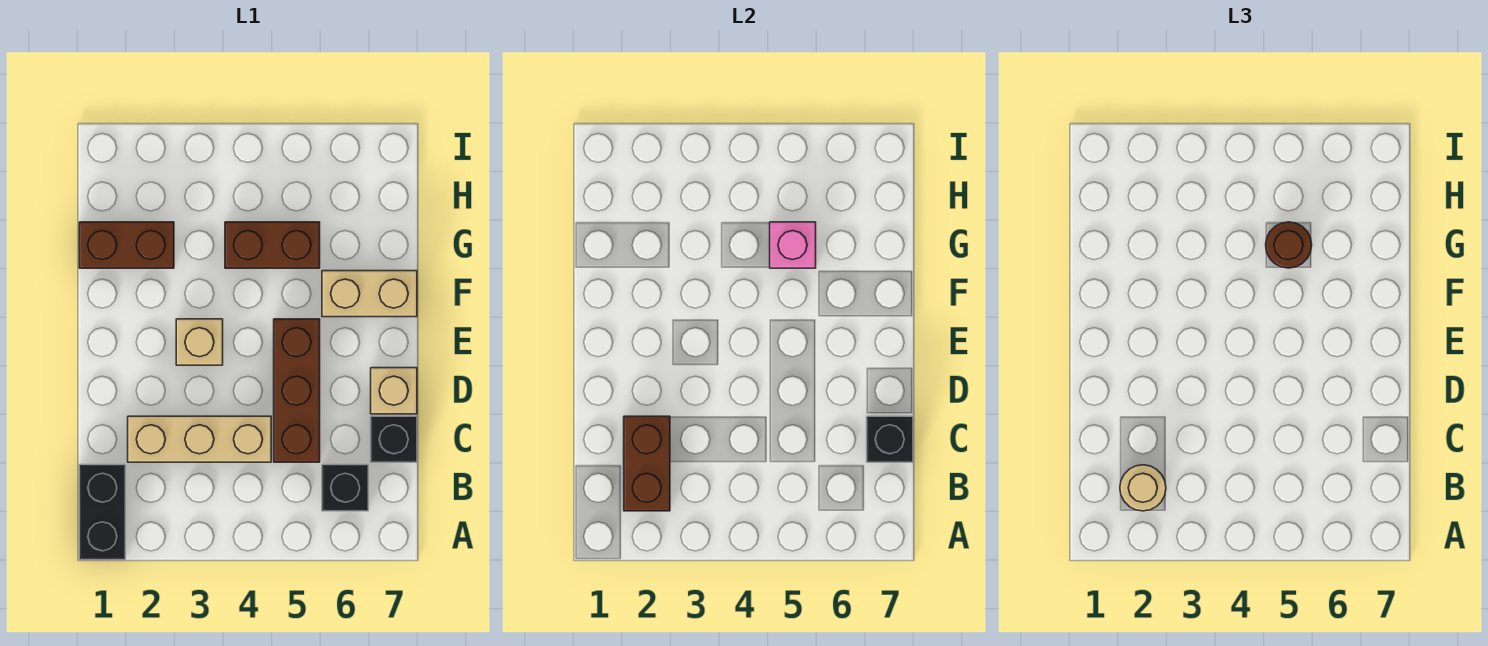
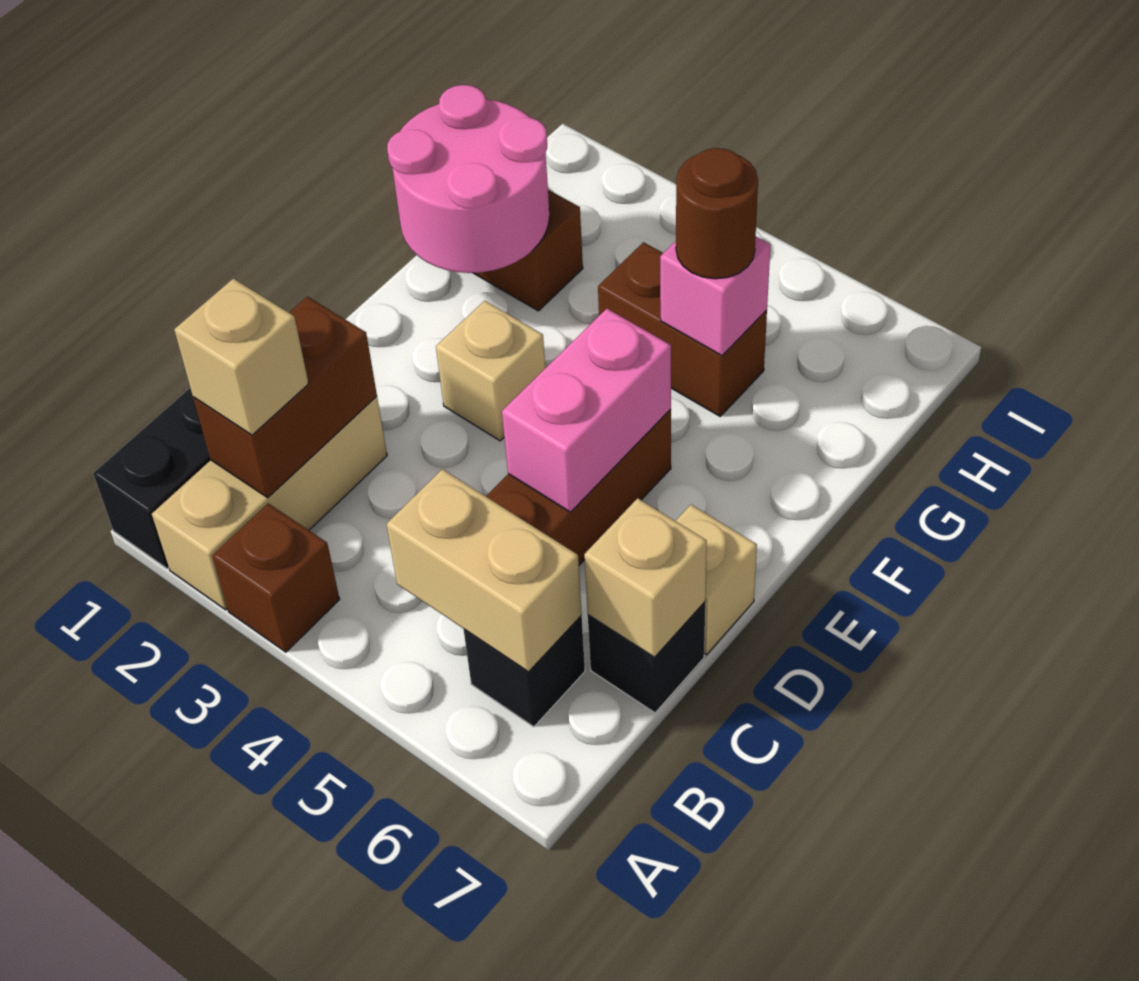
none -> brown brick A3 level 1
tan round brick B2 level 3 -> tan brick B2 level 3
tan brick C2:C4 level 1 -> tan brick A2:C2 level 1
black brick C7 level 2 -> tan brick C7 level 2
none -> pink brick D5:E5 level 2
none -> pink round brick F1:G2 level 2
tan brick F6:F7 level 1 -> tan brick B5:B6 level 2

